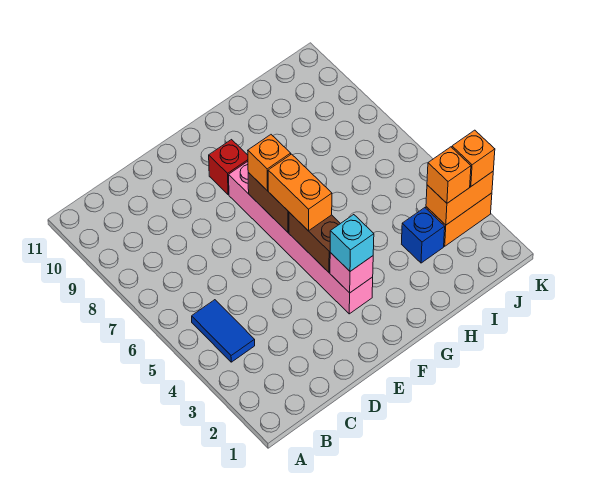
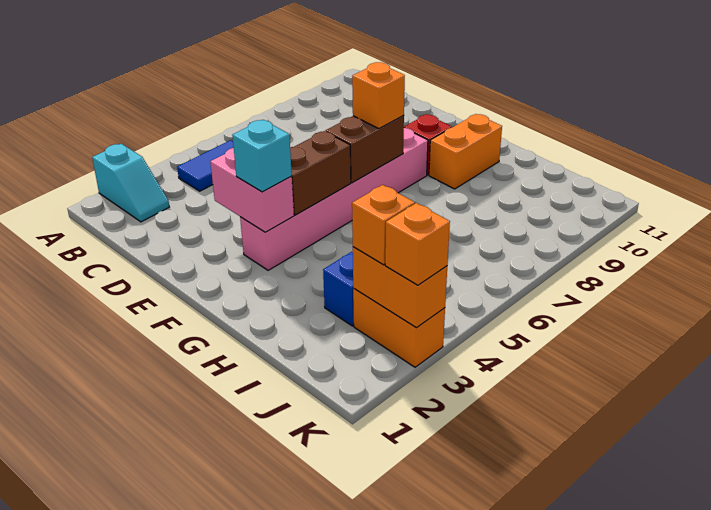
none -> cyan slope A2:B2 level 1 top A
pink brick F3 level 2 -> pink brick E3:F3 level 2
orange brick F5:F6 level 3 -> orange brick G9:G10 level 1

